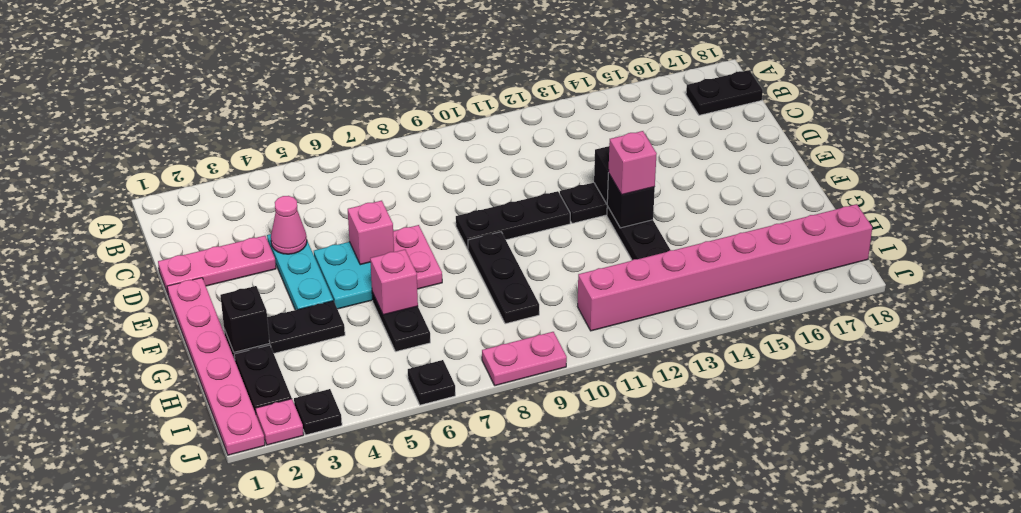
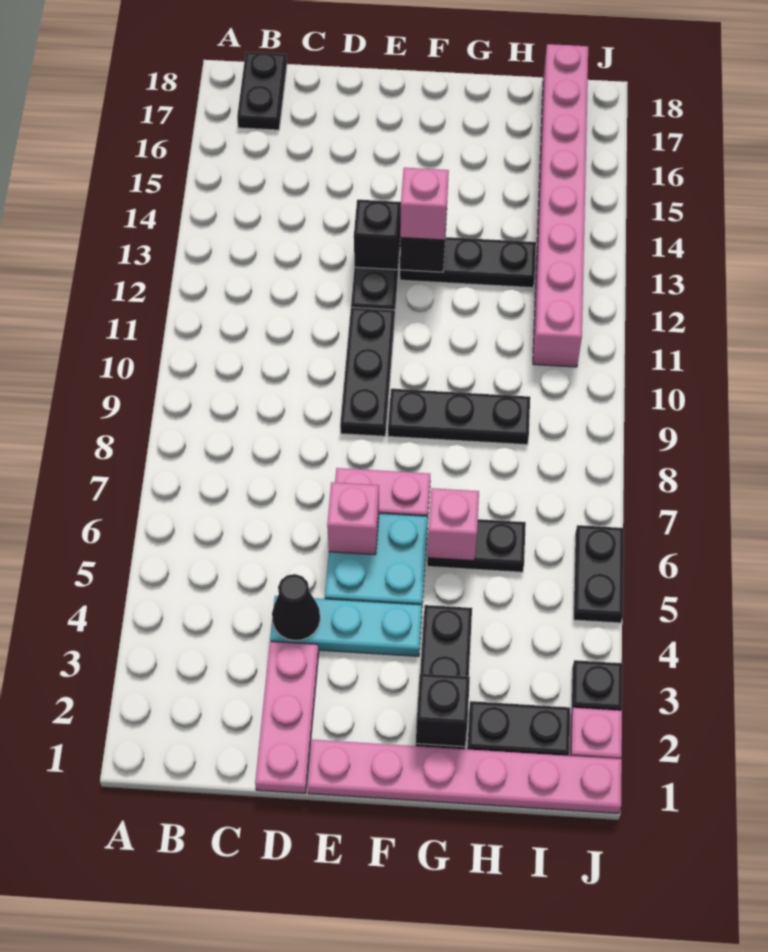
pink cone D4 level 2 -> black cone D4 level 2
black plate J6 level 1 -> black plate J5:J6 level 1
pink plate J8:J9 level 1 -> none

